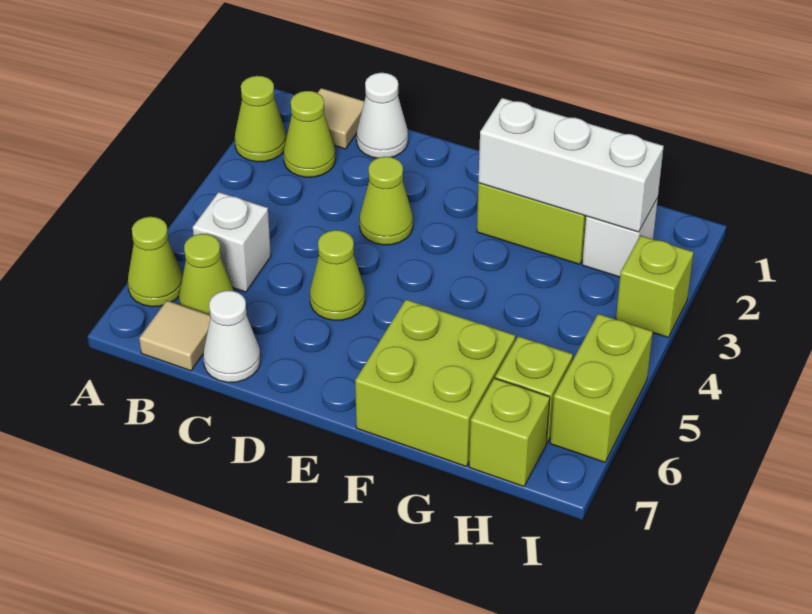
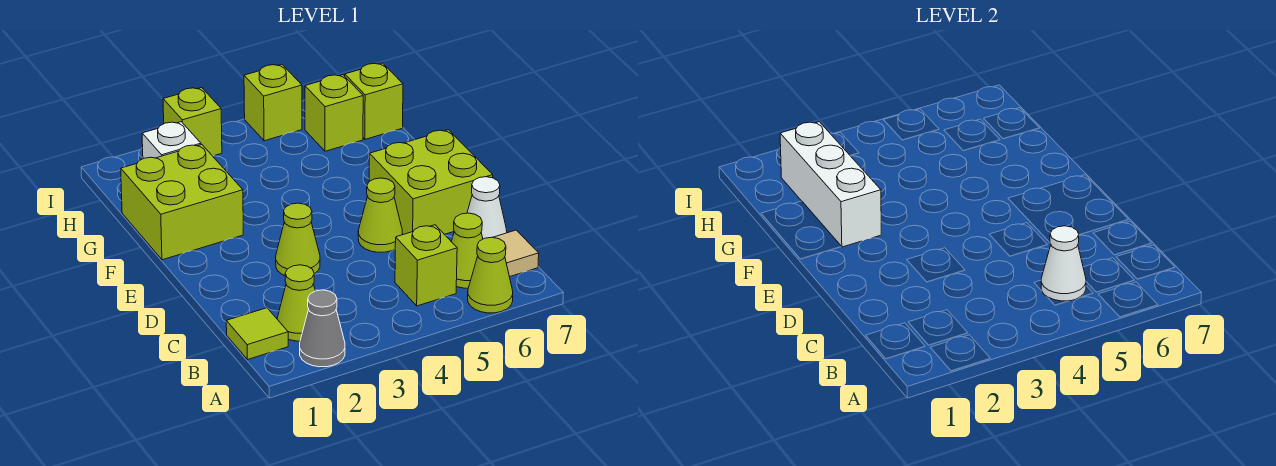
lime cone A2 level 1 -> grey cone A2 level 1
tan tile B1 level 1 -> lime tile B1 level 1
white brick B5 level 1 -> lime brick B5 level 1
white cone C1 level 1 -> white cone B5 level 2
lime brick F6:G7 level 1 -> lime brick D6:E7 level 1
lime brick I5:I6 level 1 -> lime brick I5 level 1

